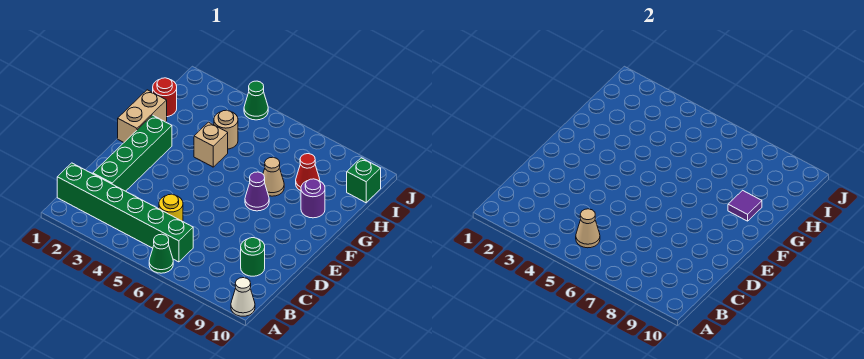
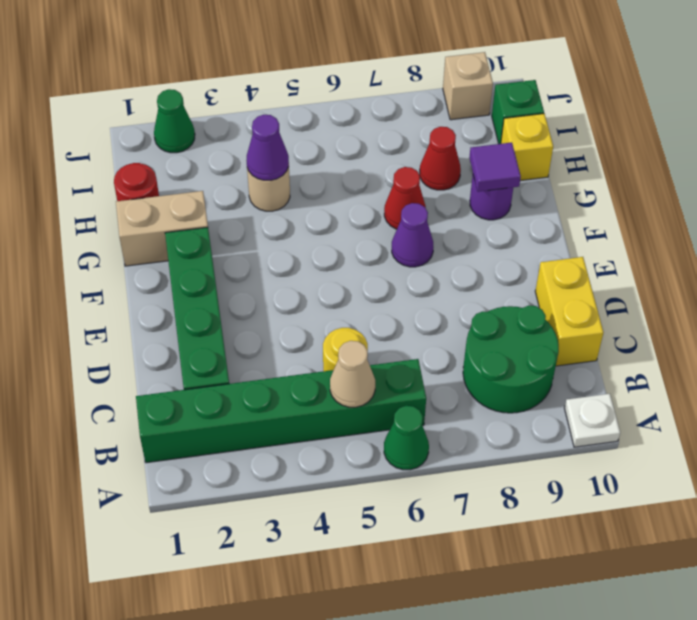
white cone A10 level 1 -> white plate A10 level 1
green round brick C9 level 1 -> green round brick B8:C9 level 1
none -> yellow brick C10:D10 level 1
tan brick F1:G1 level 1 -> tan brick G1:G2 level 1
tan brick G4 level 1 -> tan brick J9 level 1
tan cone G7 level 1 -> red cone G7 level 1
none -> purple cone H4 level 2
none -> yellow brick H10 level 1
green cone J4 level 1 -> green cone J2 level 1

